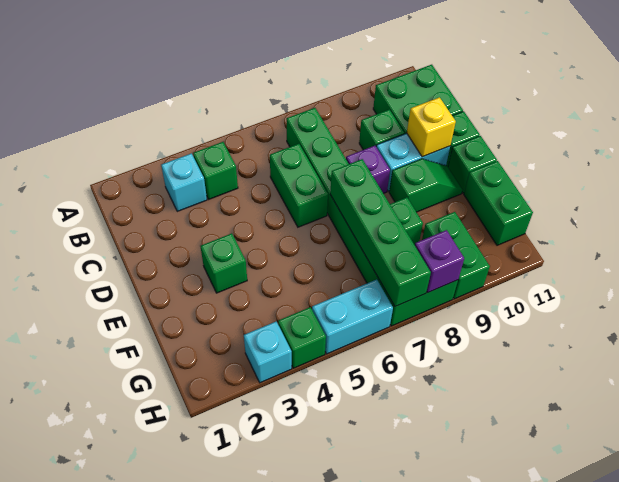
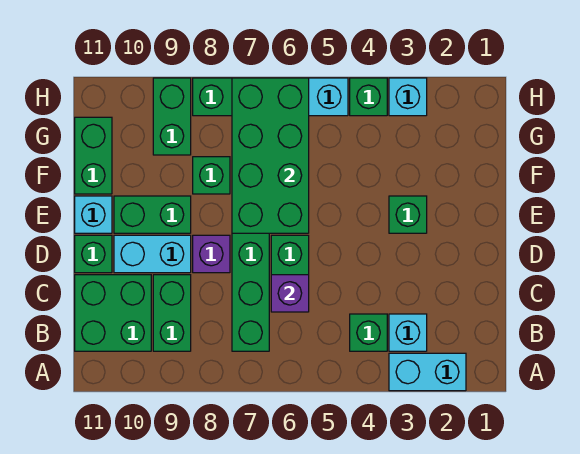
none -> cyan brick A2:A3 level 1
green brick C9 level 1 -> green brick B9:C9 level 1
yellow brick D10 level 2 -> none
green brick E7:H7 level 2 -> green brick E6:H7 level 2
green slope E9:E10 level 1 top 9 -> green brick E9:E10 level 1
green brick E11 level 1 -> cyan brick E11 level 1
purple brick H8 level 2 -> purple brick C6 level 2

